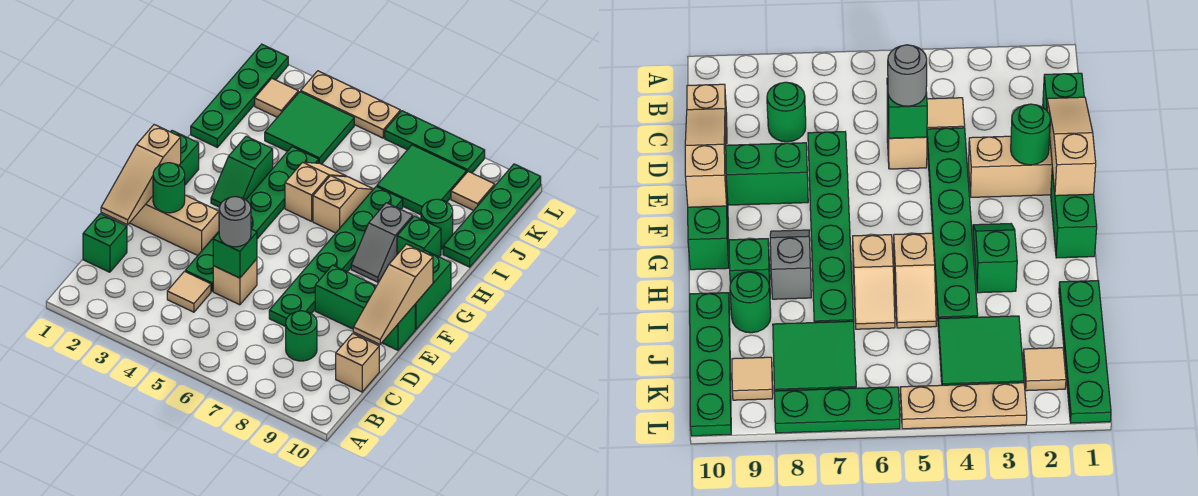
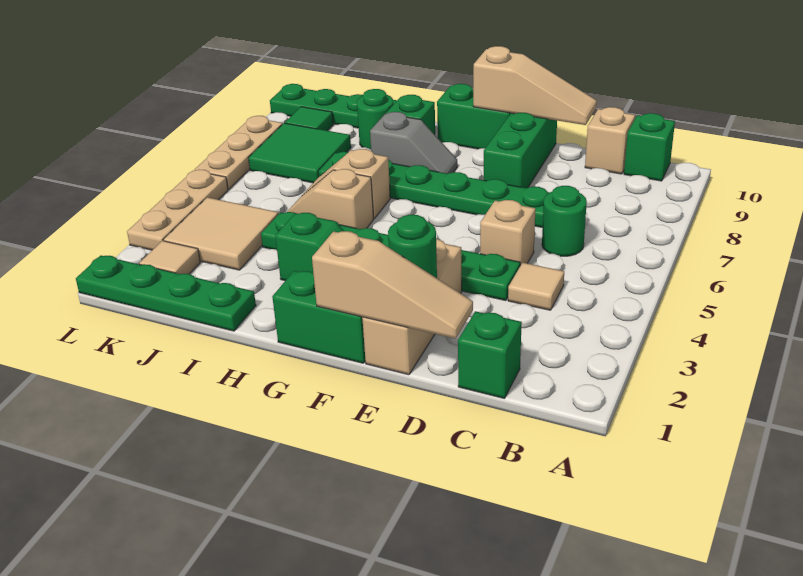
green round brick C8 level 1 -> green round brick C6 level 1
green brick D5 level 2 -> green brick B10 level 1
grey round brick D5 level 3 -> none
green tile J3:K4 level 1 -> tan tile J3:K4 level 1
tan tile K9 level 1 -> green tile K9 level 1
green plate L6:L8 level 1 -> tan plate L6:L8 level 1

